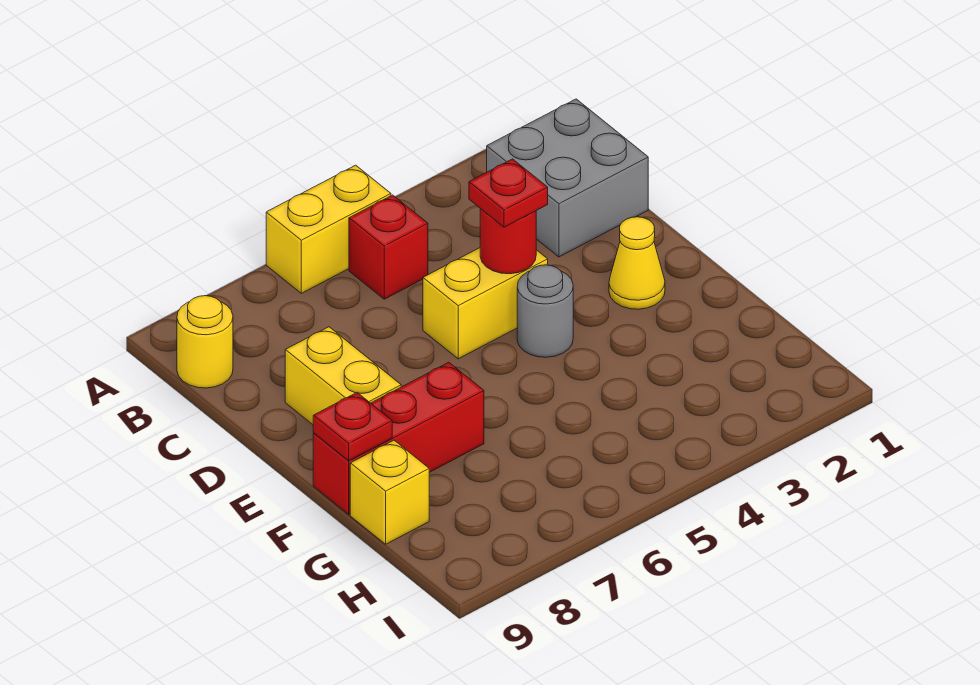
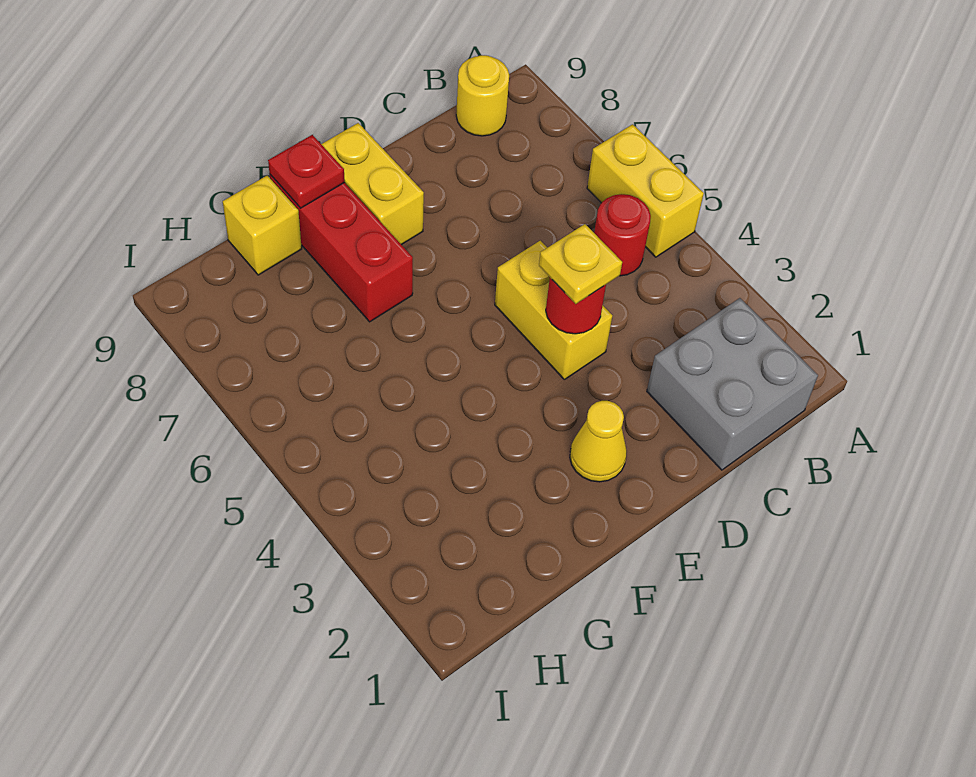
red brick B5 level 1 -> red round brick B5 level 1
red plate D4 level 3 -> yellow plate D4 level 3
yellow brick D8:E8 level 1 -> yellow brick E8:E9 level 1
grey round brick E4 level 1 -> none

